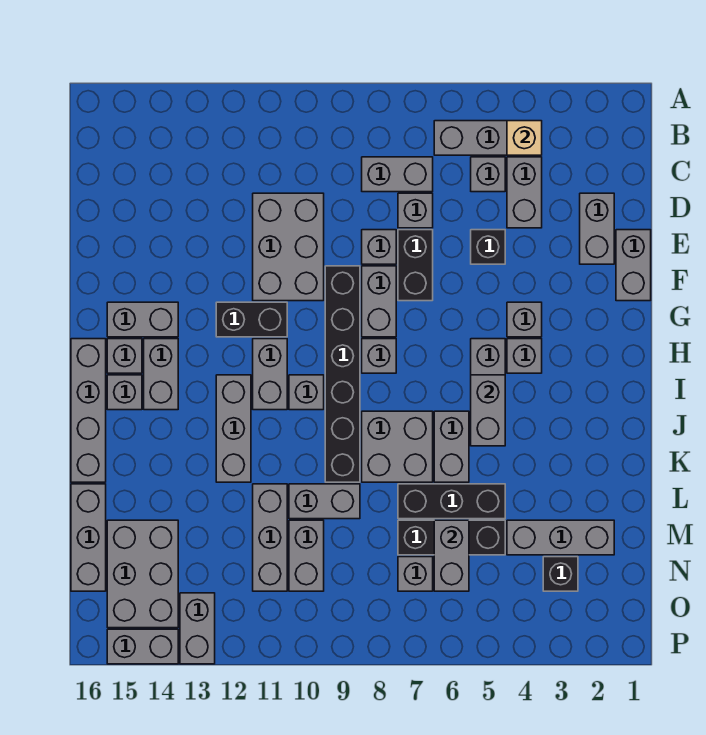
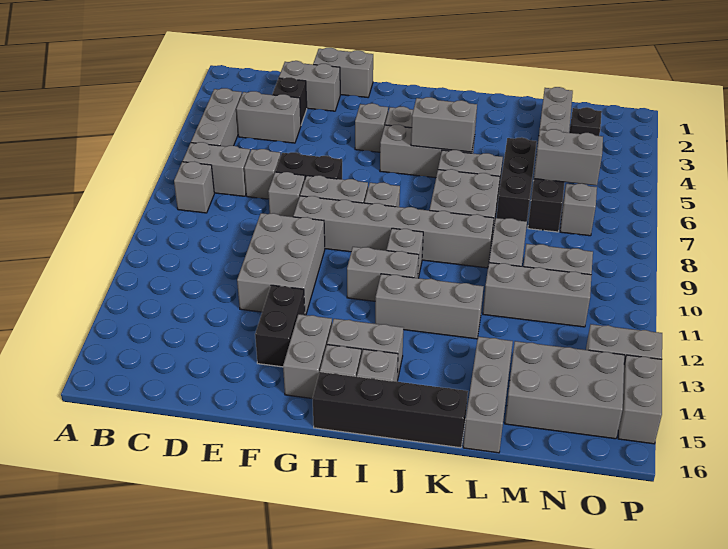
tan brick B4 level 2 -> none
grey brick C5 level 1 -> grey brick B8 level 1
grey brick C7:C8 level 1 -> grey brick B7:C7 level 1
grey brick D10:F11 level 1 -> grey brick E10:F12 level 1
black brick E5 level 1 -> black brick D3 level 1
black brick F9:K9 level 1 -> grey brick F9:K9 level 1
black brick G11:G12 level 1 -> black brick F13:F14 level 1
grey brick H16:K16 level 1 -> black brick H16:K16 level 1
grey brick L16:N16 level 1 -> grey brick L14:L16 level 1

